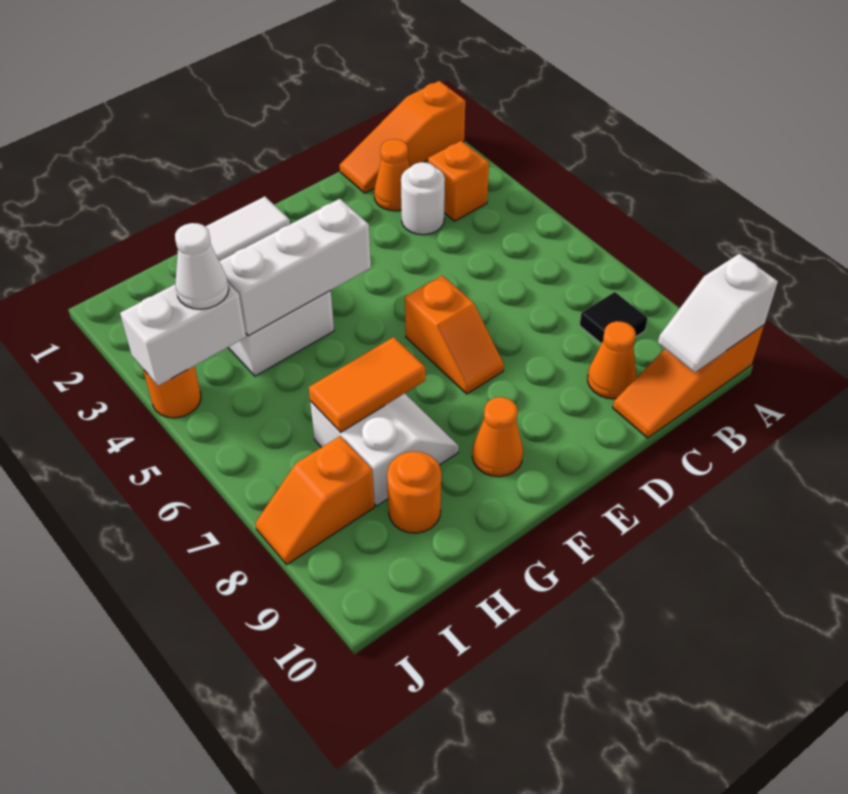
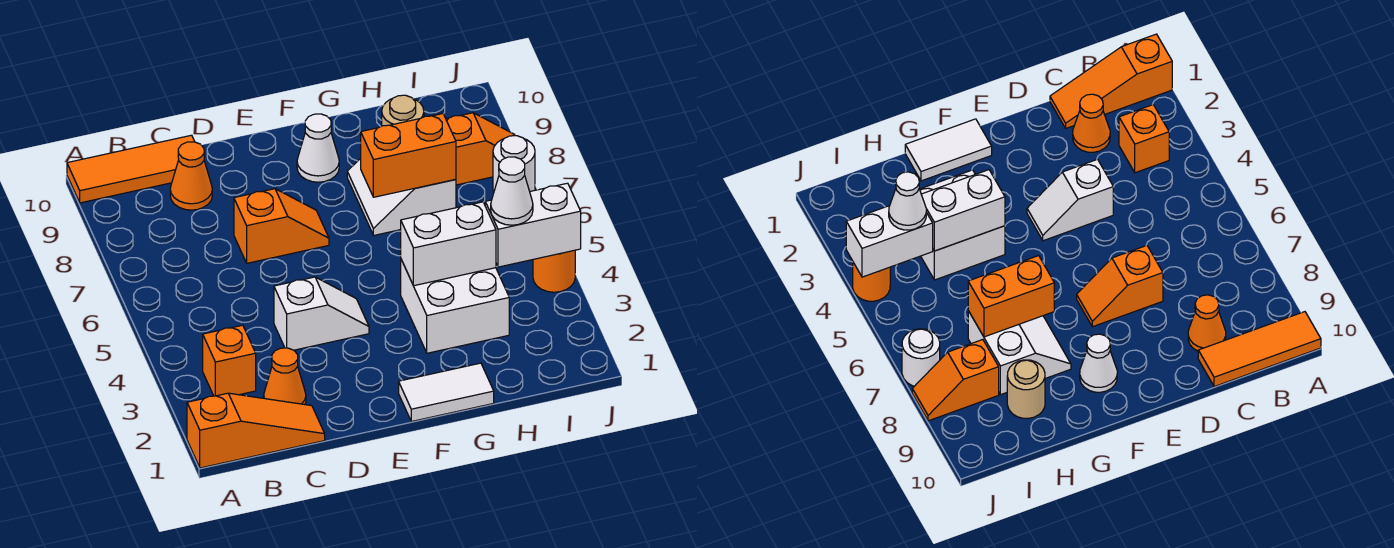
orange slope A10:C10 level 1 top A -> orange tile A10:C10 level 1
white slope A10:B10 level 2 top A -> white slope D4:E4 level 1 top D
black tile B8 level 1 -> none
white round brick C3 level 1 -> white round brick J7 level 1
orange slope E6:E7 level 1 top 6 -> orange slope D7:E7 level 1 top D
white brick F4:H4 level 2 -> white brick G4:H4 level 2
orange cone F9 level 1 -> white cone F9 level 1
orange tile G7:H7 level 2 -> orange brick G7:H7 level 2
orange round brick H9 level 1 -> tan round brick H9 level 1

